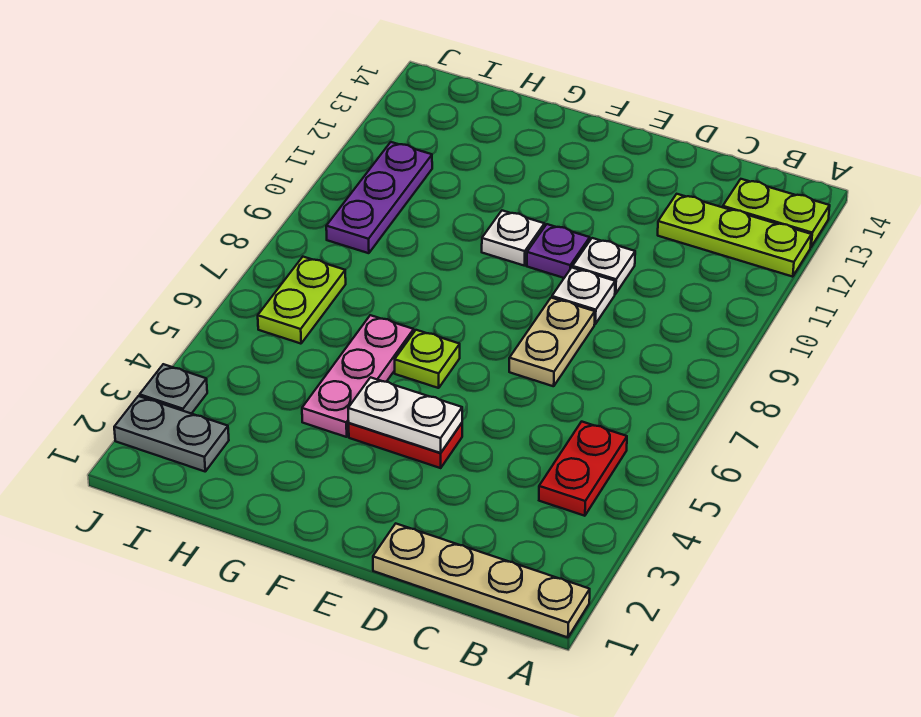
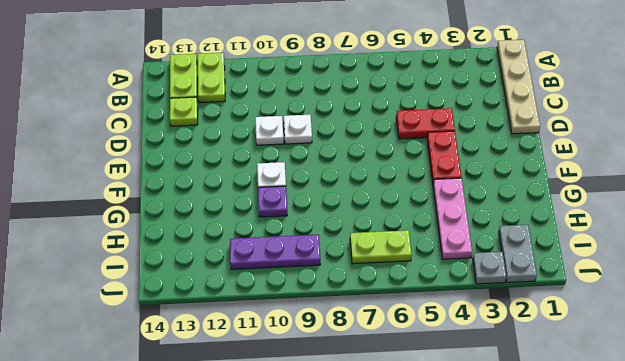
lime plate A12:C12 level 1 -> lime plate A12:B12 level 1
red plate B4:B5 level 1 -> red plate D4:D5 level 1
tan plate D7:D8 level 1 -> none
white plate E4:F4 level 2 -> none
purple plate E10 level 1 -> purple plate G10 level 1
lime plate F6 level 1 -> lime plate C13 level 1
pink plate G4:G6 level 1 -> pink plate G4:I4 level 1

